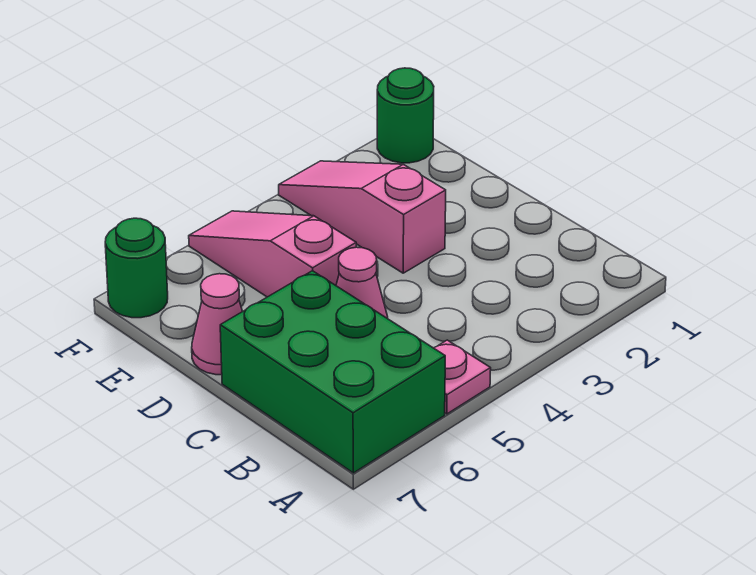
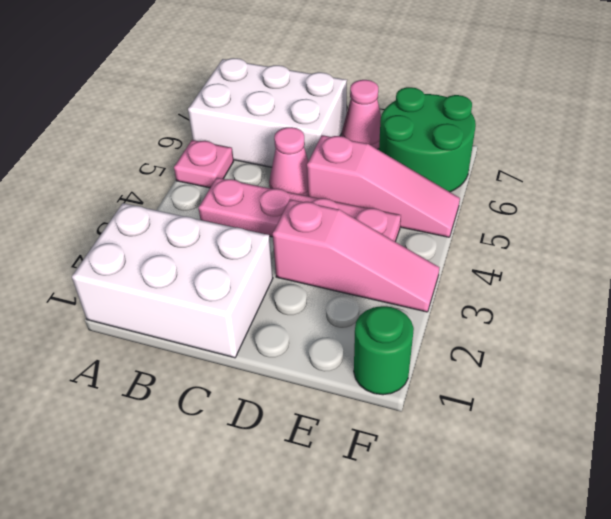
none -> white brick A1:C2 level 1
green brick A6:C7 level 1 -> white brick A6:C7 level 1
none -> pink plate B4:E4 level 1
green round brick F7 level 1 -> green round brick E6:F7 level 1

